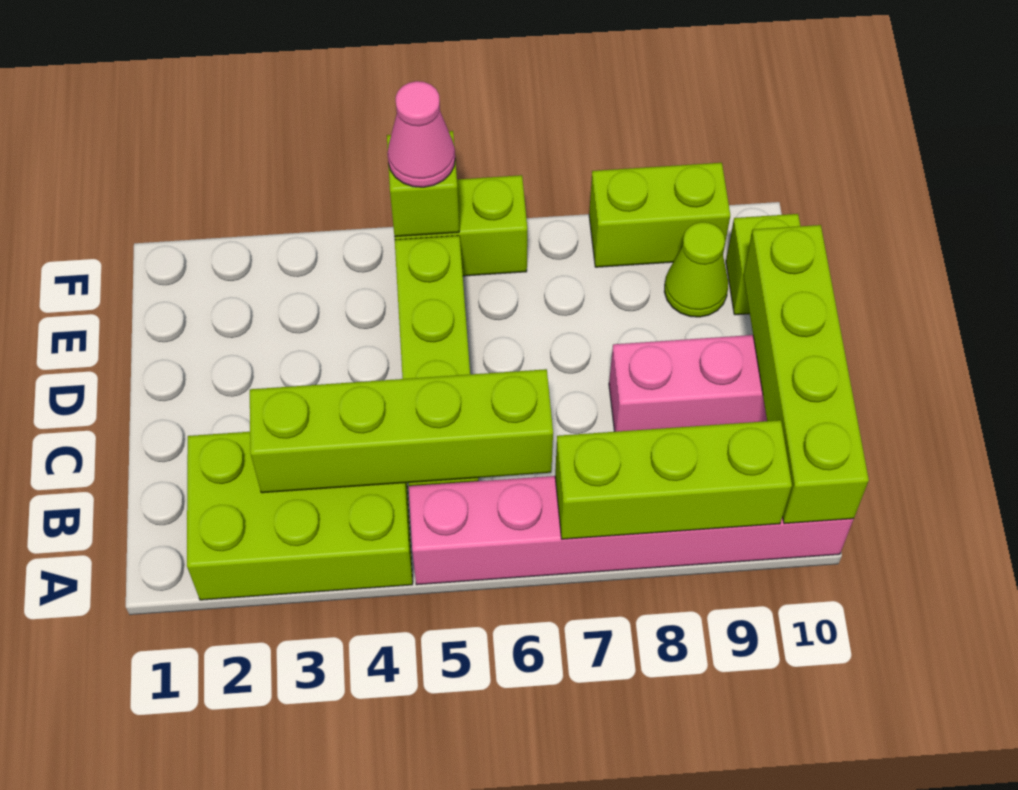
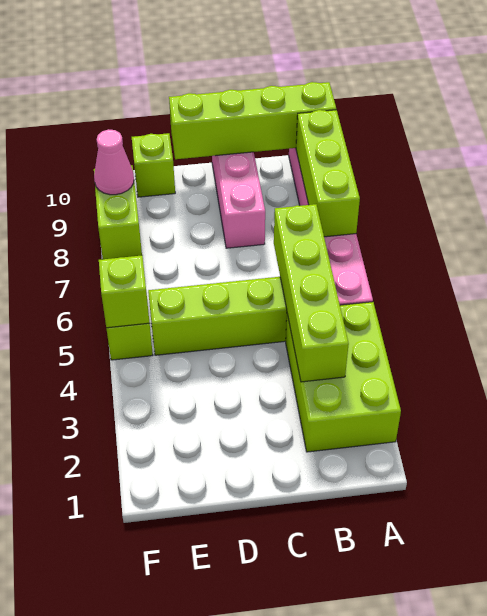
lime cone E9 level 1 -> none
pink cone F5 level 3 -> pink cone F9 level 2

